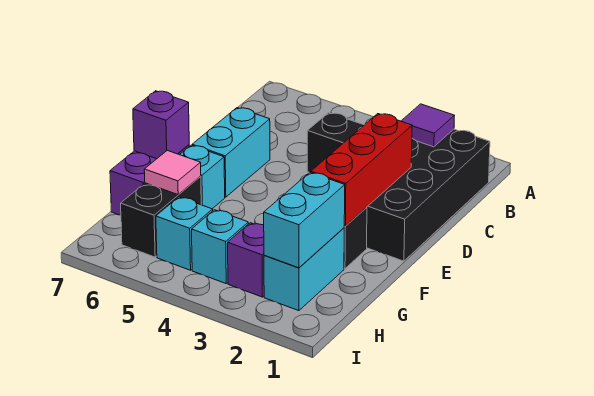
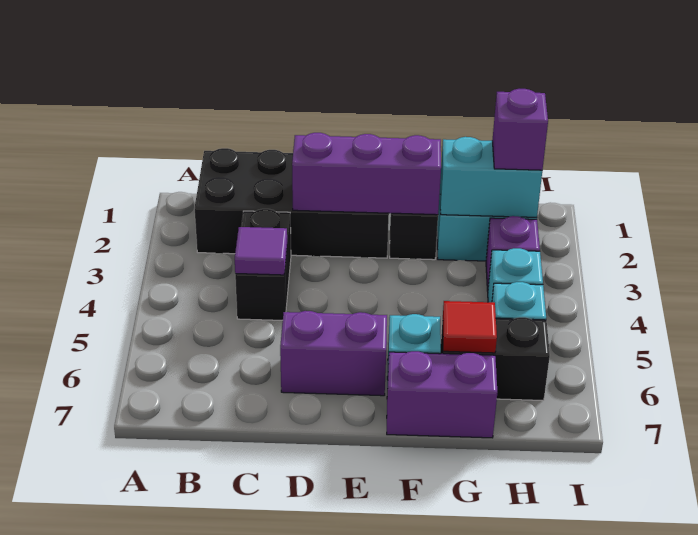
purple tile B2 level 2 -> purple tile C4 level 2
red brick D2:F2 level 2 -> purple brick D2:F2 level 2
cyan brick D6:E6 level 1 -> purple brick D6:E6 level 1
purple brick F7 level 2 -> purple brick H2 level 3
pink tile G6 level 2 -> red tile G6 level 2

